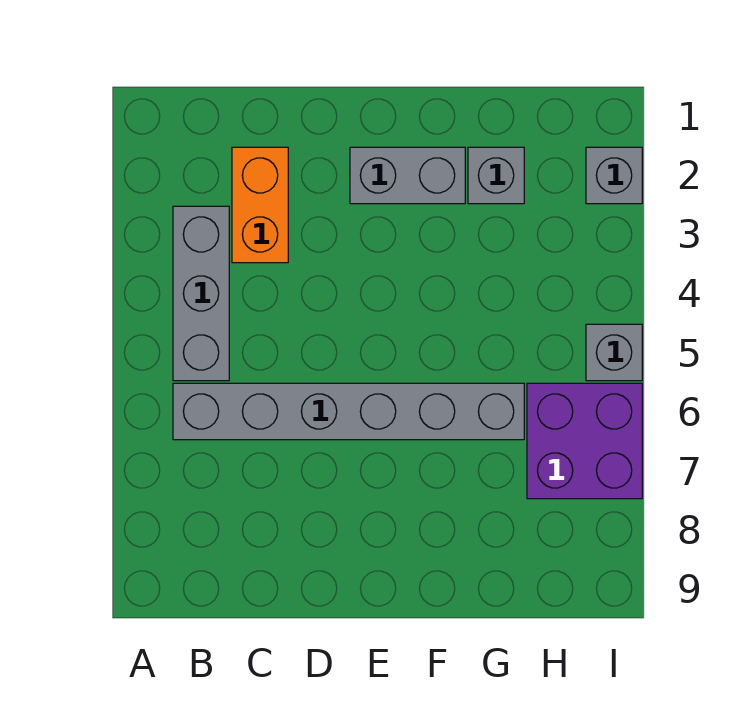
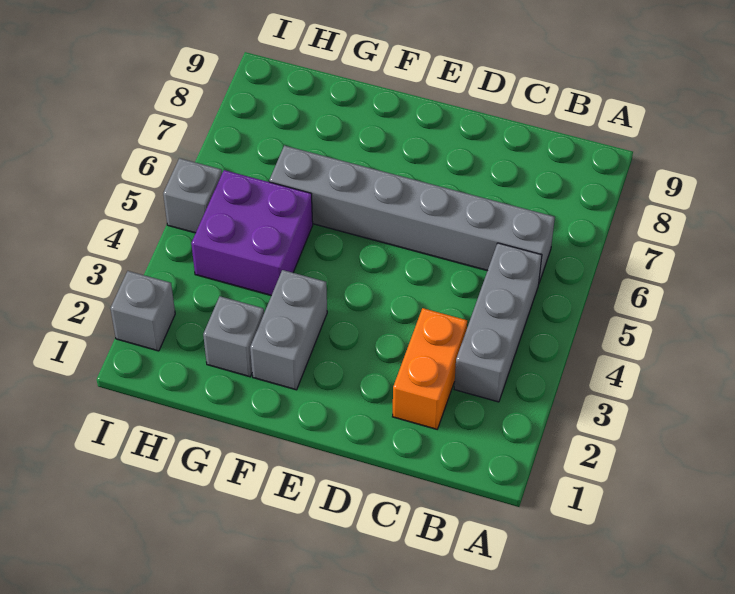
grey brick E2:F2 level 1 -> grey brick F2:F3 level 1
purple brick H6:I7 level 1 -> purple brick G4:H5 level 1

